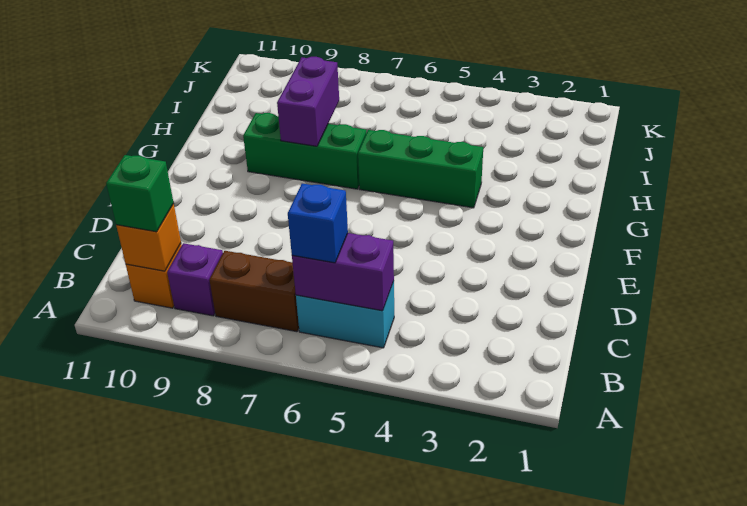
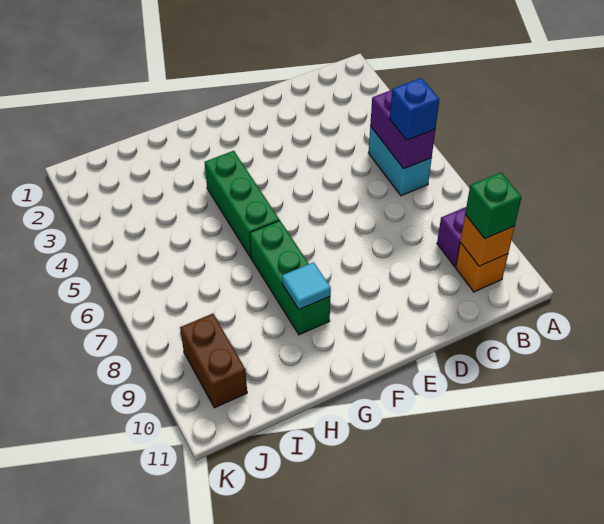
brown brick B7:B8 level 1 -> brown brick J9:J10 level 1
purple brick G8:H8 level 2 -> none
none -> cyan tile G9 level 2

